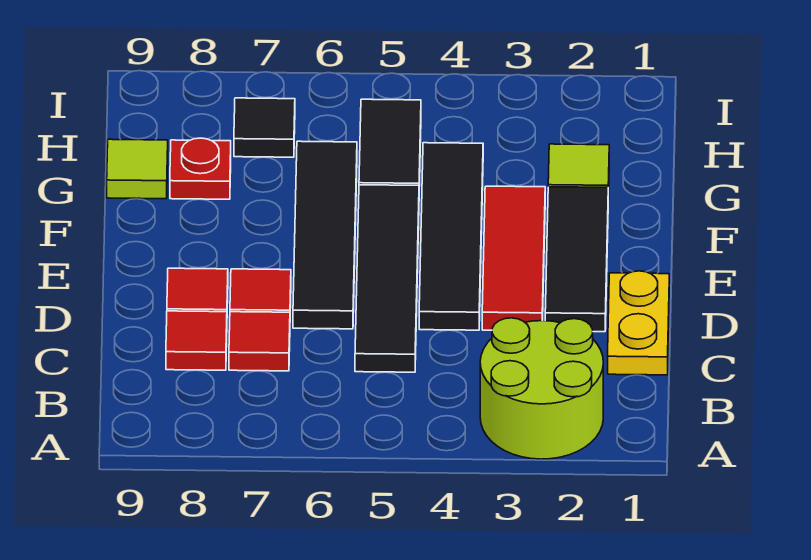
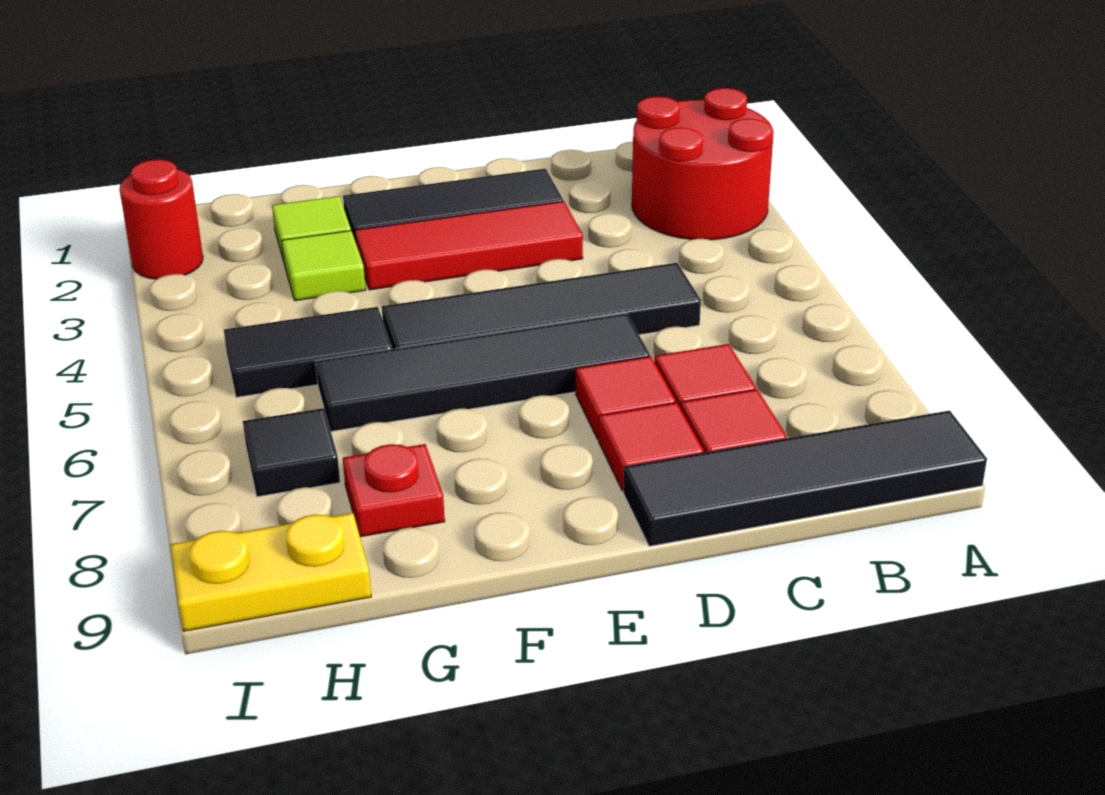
lime round brick A2:B3 level 1 -> red round brick A2:B3 level 1
yellow plate C1:D1 level 1 -> yellow plate H9:I9 level 1
black tile D4:G4 level 1 -> black tile A9:D9 level 1
lime tile G9 level 1 -> lime tile G3 level 1
none -> red round brick I2 level 1

